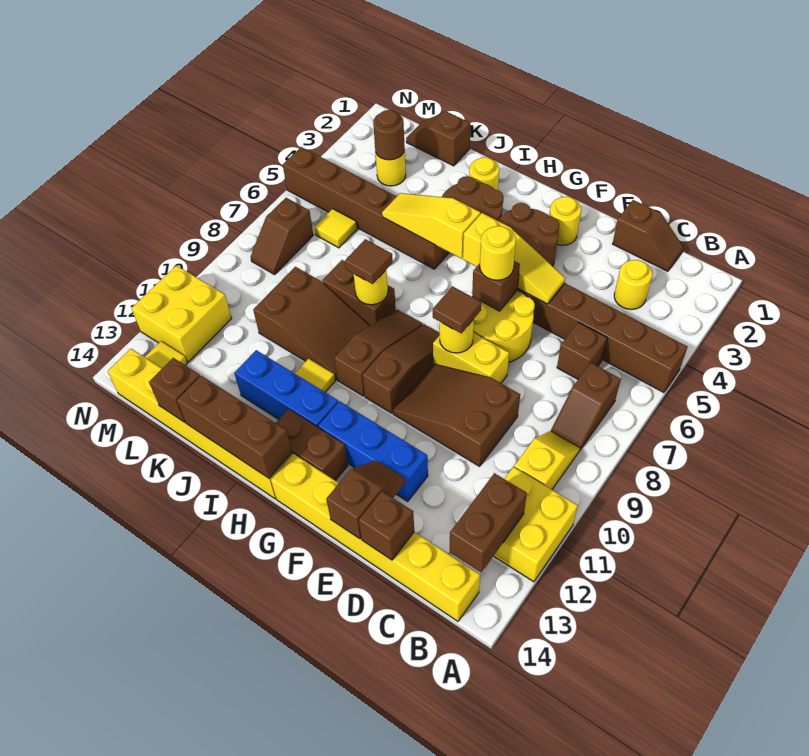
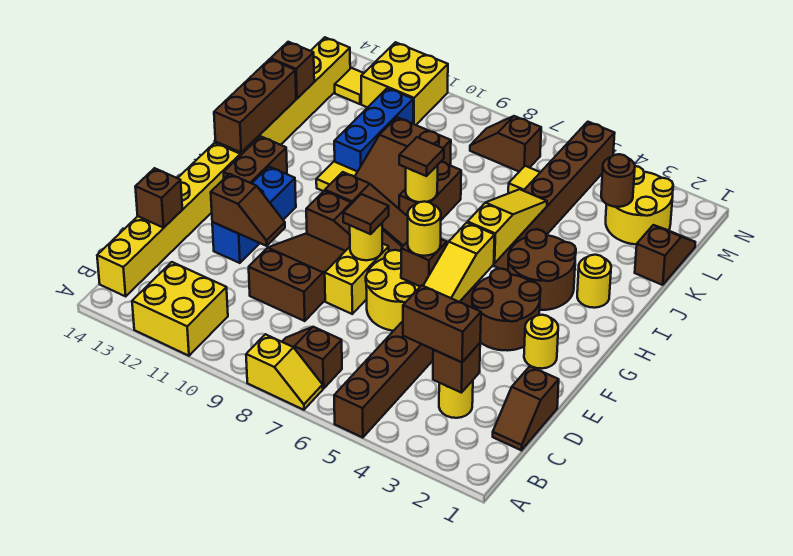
yellow slope B9:B10 level 1 top 10 -> yellow slope A7:A8 level 1 top 8
brown brick B12:B13 level 2 -> brown brick C3:C4 level 3
brown brick C6 level 1 -> brown brick C3 level 2
brown slope E13:E14 level 2 top 14 -> brown slope E11:E12 level 2 top 12
blue brick H12:J12 level 1 -> blue brick J11:L11 level 1
yellow round brick L3 level 1 -> yellow round brick L2:M3 level 1

